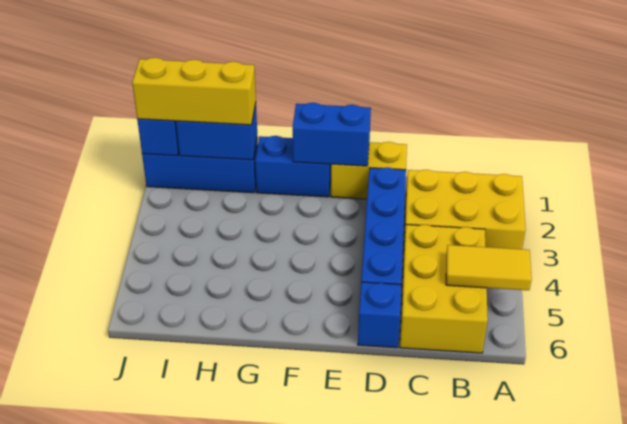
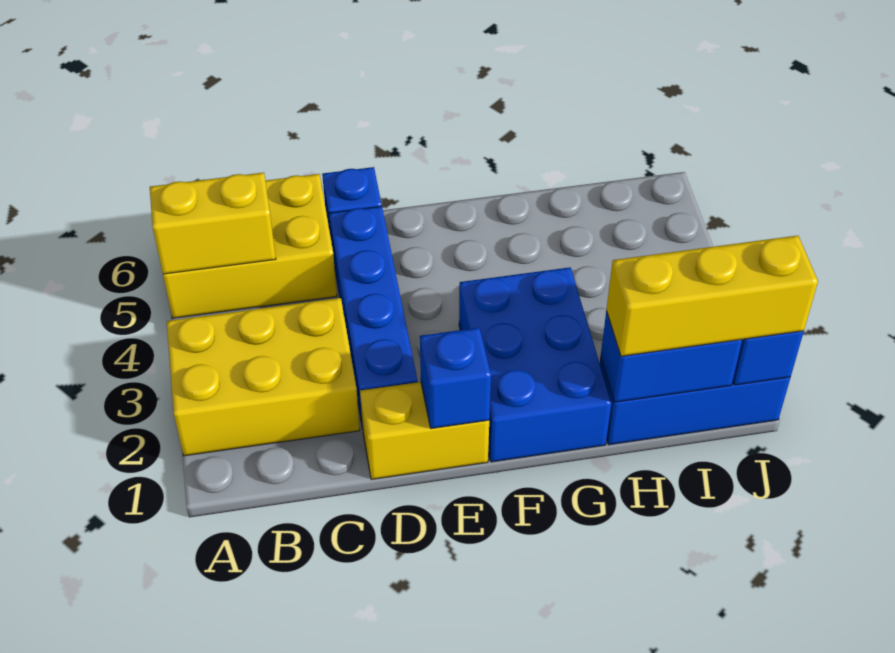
yellow tile A5:B5 level 2 -> yellow brick A5:B5 level 2
yellow brick B4:C6 level 1 -> yellow brick A5:C6 level 1
blue brick E1:F1 level 2 -> blue brick E1 level 2
blue brick F1:G1 level 1 -> blue brick F1:G3 level 1

